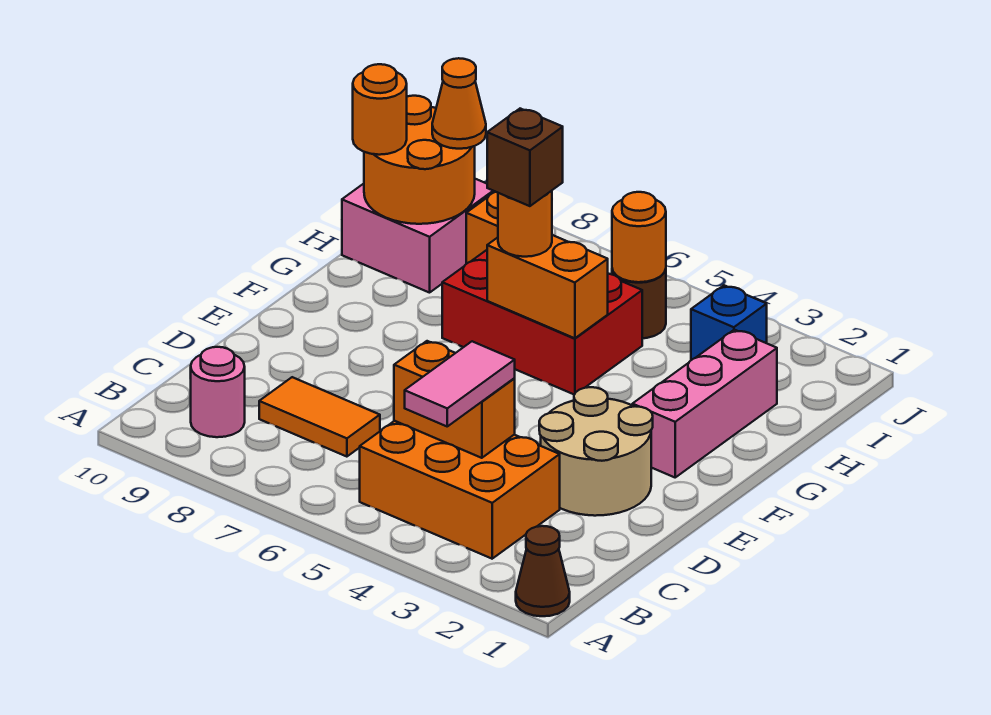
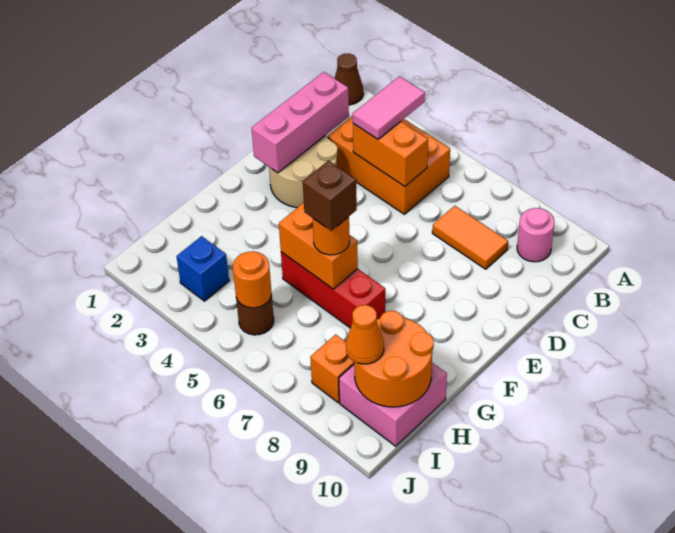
pink brick F2:H2 level 1 -> pink brick C2:E2 level 2
red brick G5:H7 level 1 -> red brick G5:G7 level 1
orange round brick H10 level 3 -> none

